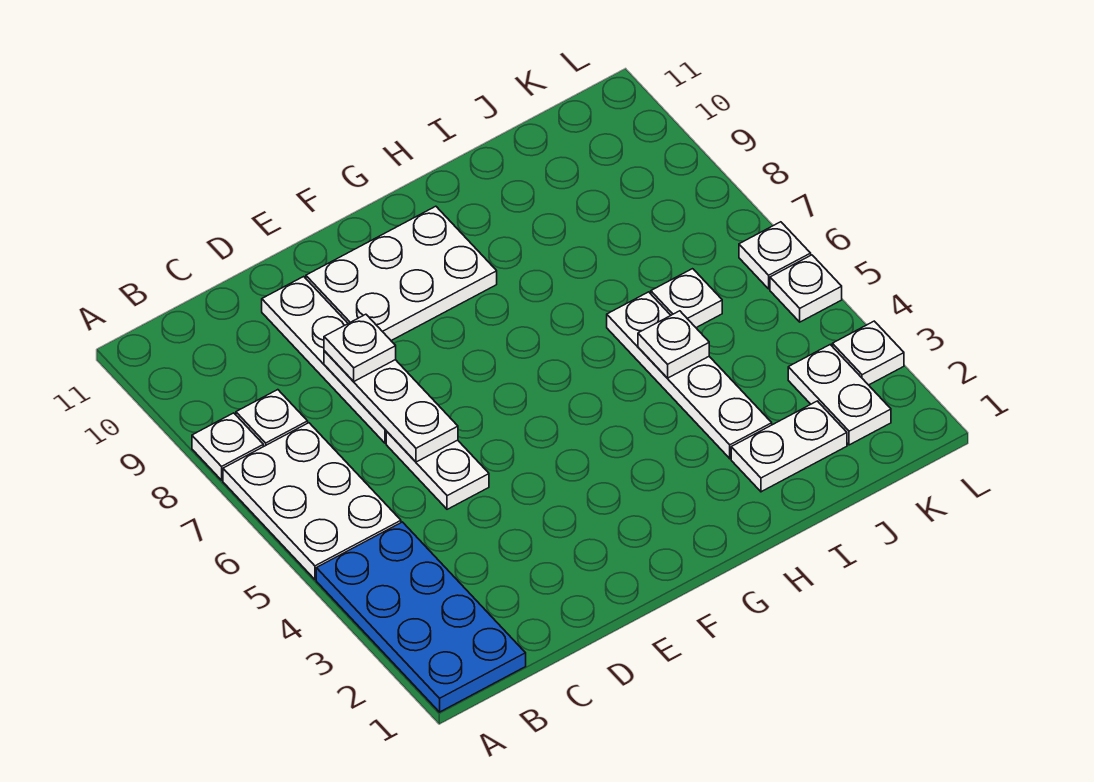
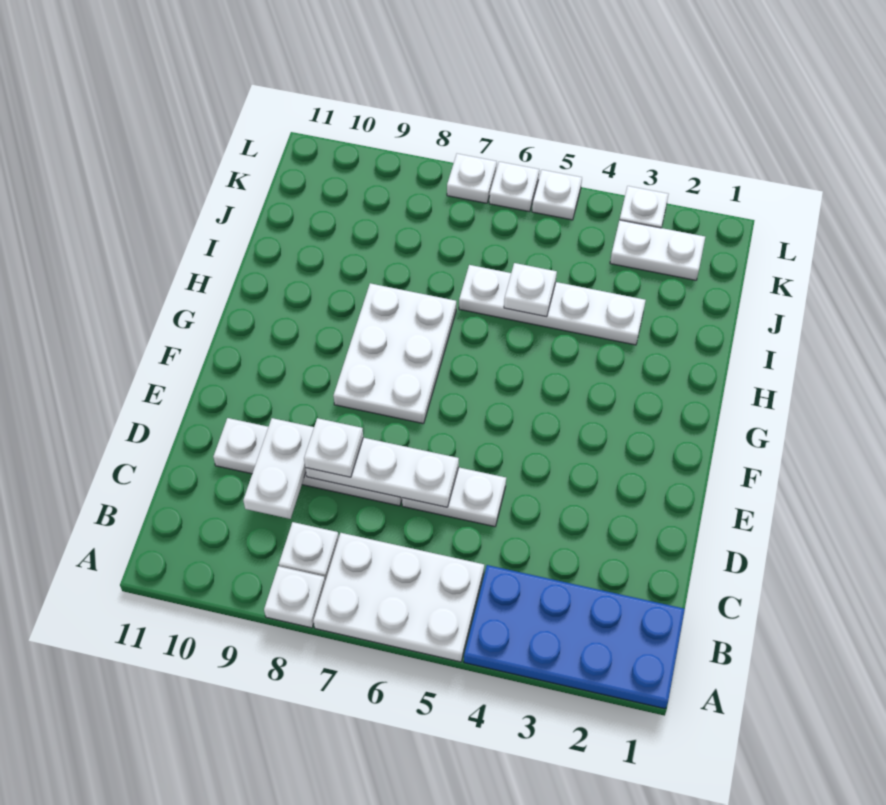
white plate E9:G10 level 1 -> white plate F7:H8 level 1
white plate I2:J2 level 1 -> white plate C9:D9 level 2
white plate J6 level 1 -> white plate L7 level 1

